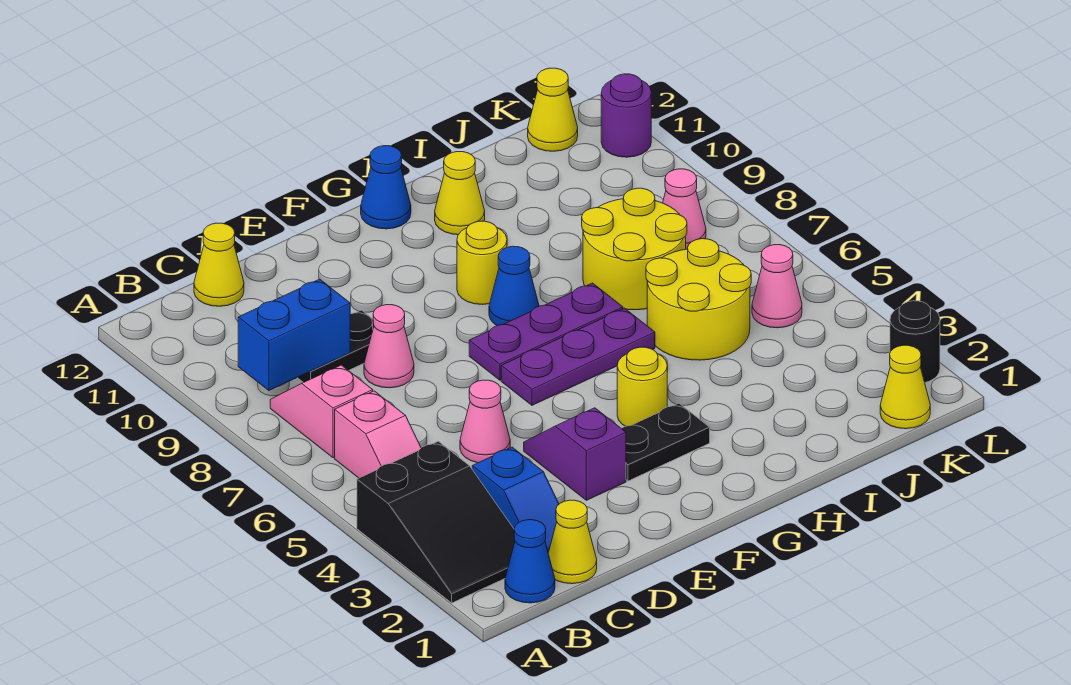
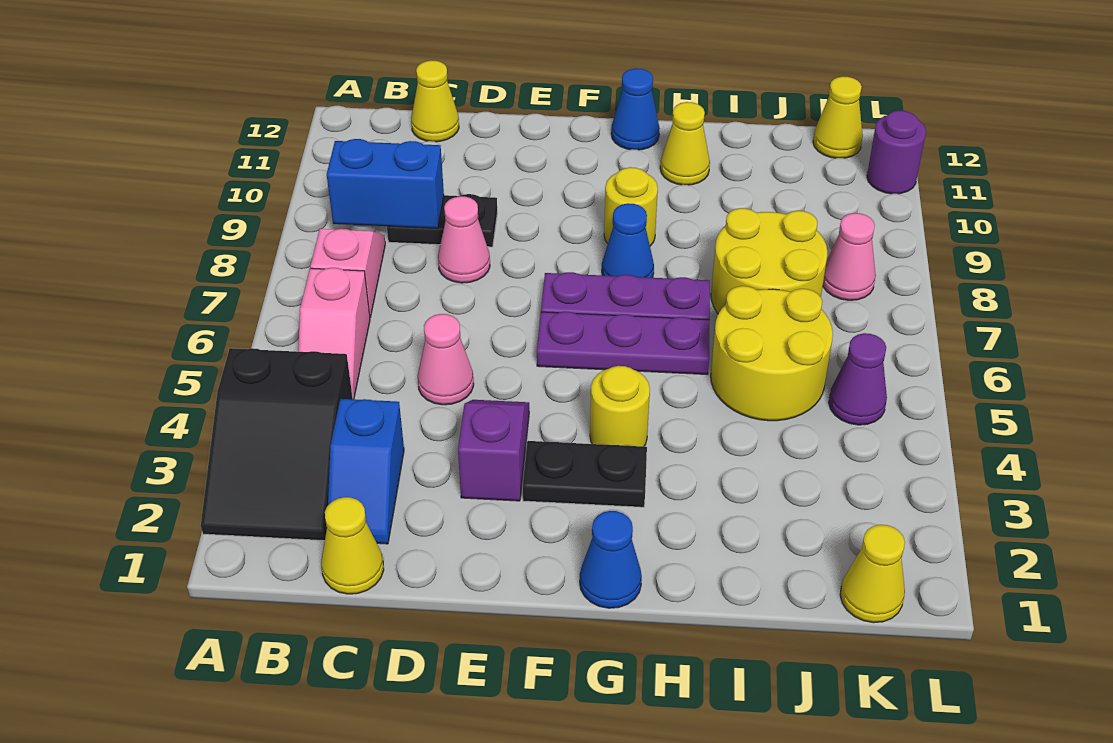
blue cone B1 level 1 -> blue cone G1 level 1
pink cone K5 level 1 -> purple cone K5 level 1
black round brick L2 level 1 -> none

